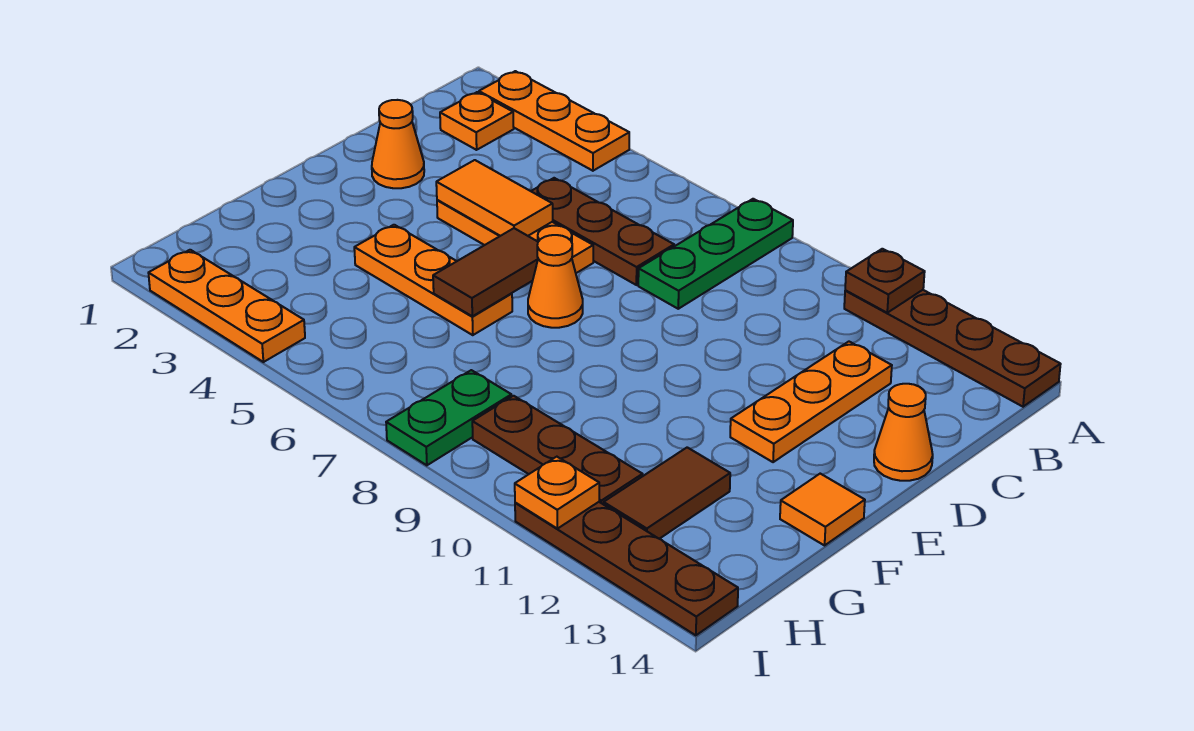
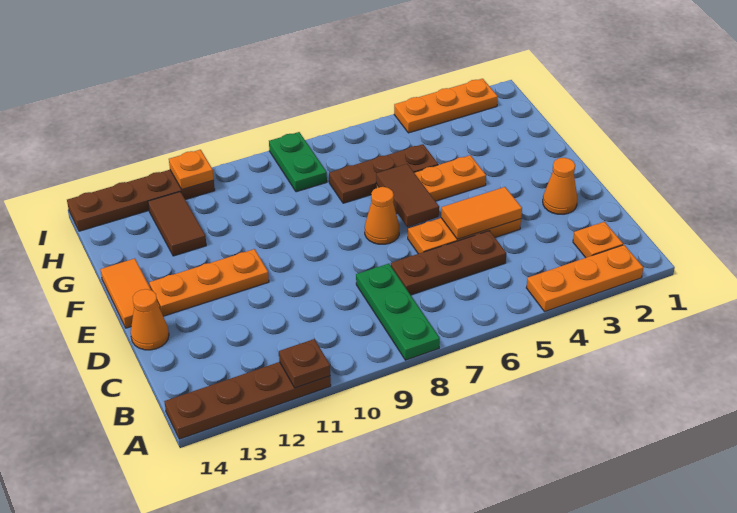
orange plate C12:E12 level 1 -> orange plate E11:E13 level 1
orange tile F14 level 1 -> orange tile E14:F14 level 1
brown plate H9:H11 level 1 -> brown plate G5:G7 level 1

